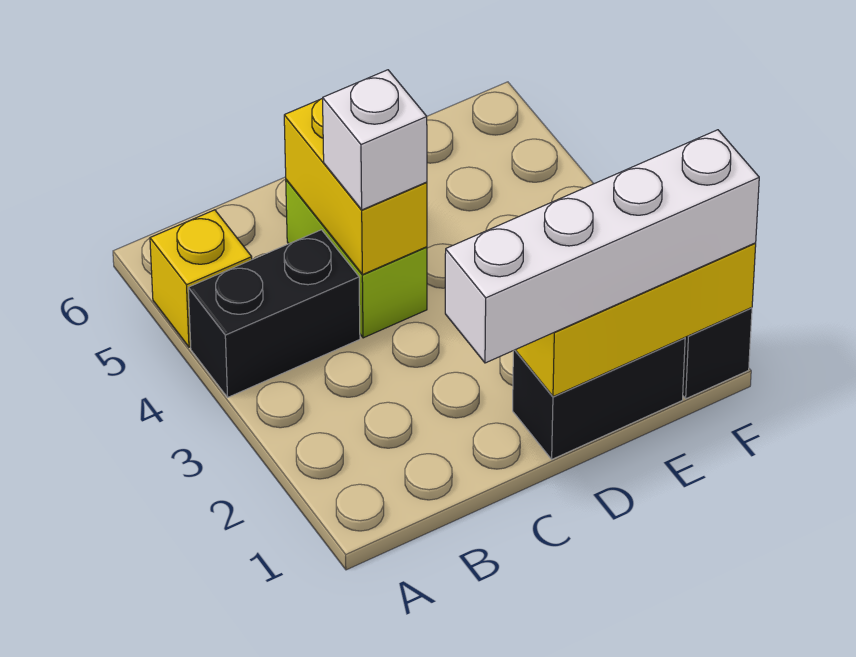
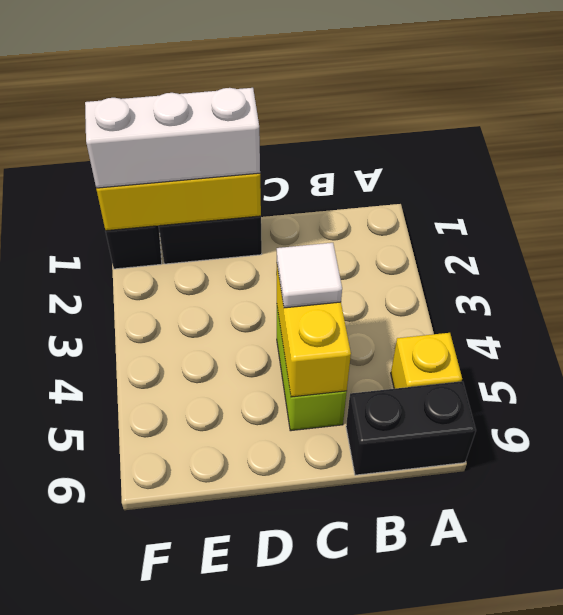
black brick A4:B4 level 1 -> black brick A6:B6 level 1
white brick C1:F1 level 3 -> white brick D1:F1 level 3
white brick C4 level 3 -> white tile C4 level 3

